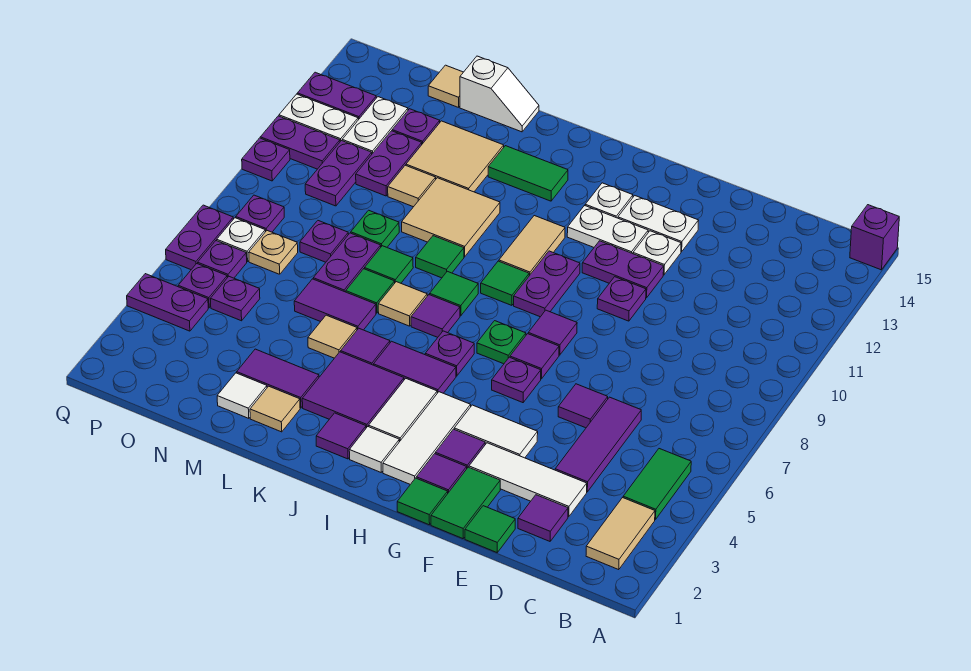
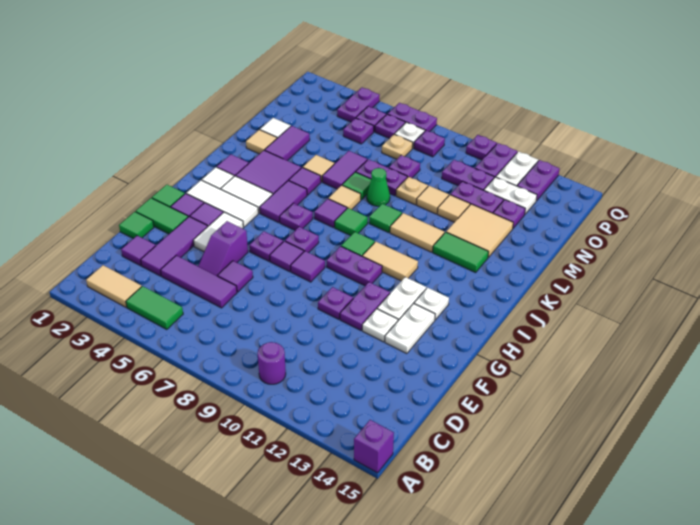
none -> purple round brick B10 level 1
white tile D3:F3 level 1 -> purple tile D3:F3 level 1
none -> purple slope E5:F5 level 1 top F
green plate H7 level 1 -> purple plate H7 level 1
green tile J13:K13 level 1 -> green tile K12:K13 level 1
tan tile K10:L11 level 1 -> tan tile K10:K11 level 1
green tile L8 level 1 -> green cone L8 level 1
white slope L15:M15 level 1 top M -> none
green plate M9 level 1 -> tan plate M9 level 1
tan tile N15 level 1 -> tan tile M10 level 1

